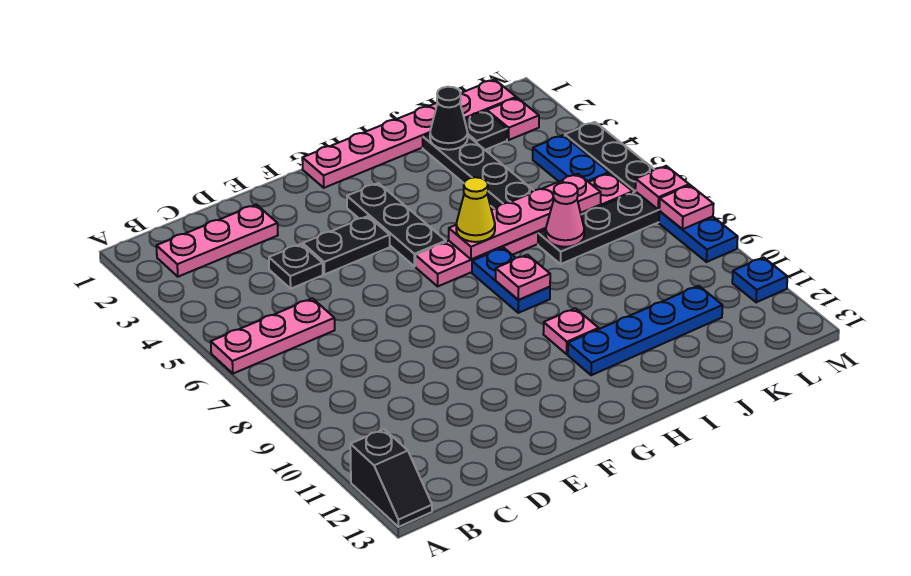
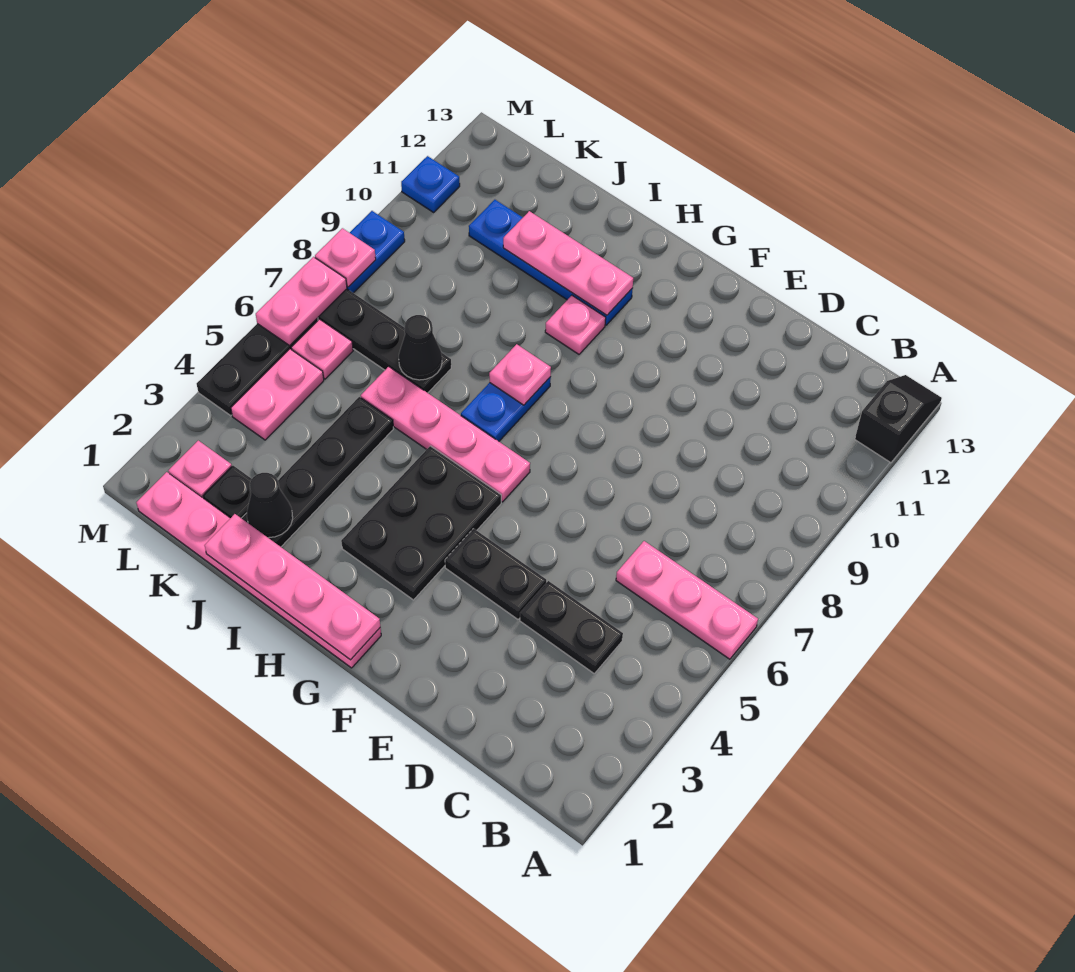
pink plate B2:D2 level 1 -> pink plate H11:J11 level 2
black plate D4 level 1 -> black plate C4:D4 level 1
black plate G3:G5 level 1 -> black plate G3:H5 level 1
pink plate H6:K6 level 2 -> pink plate G1:J1 level 2
yellow cone H6 level 3 -> none
pink cone J7 level 2 -> black cone J7 level 2
blue plate L4:L5 level 1 -> pink plate L4:L5 level 1
pink plate M7 level 2 -> pink plate M6:M7 level 2

